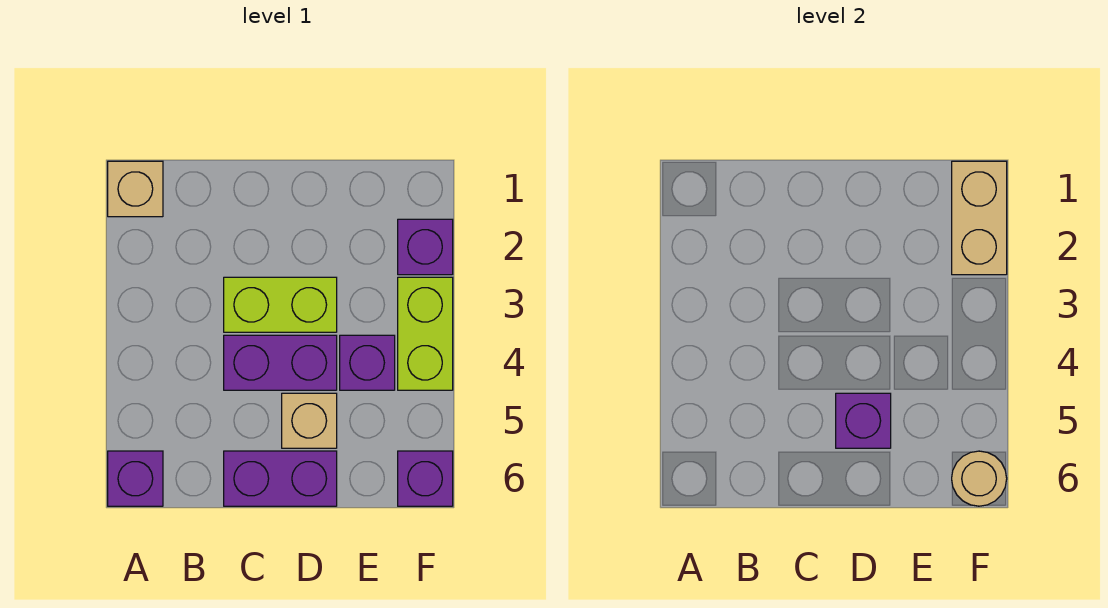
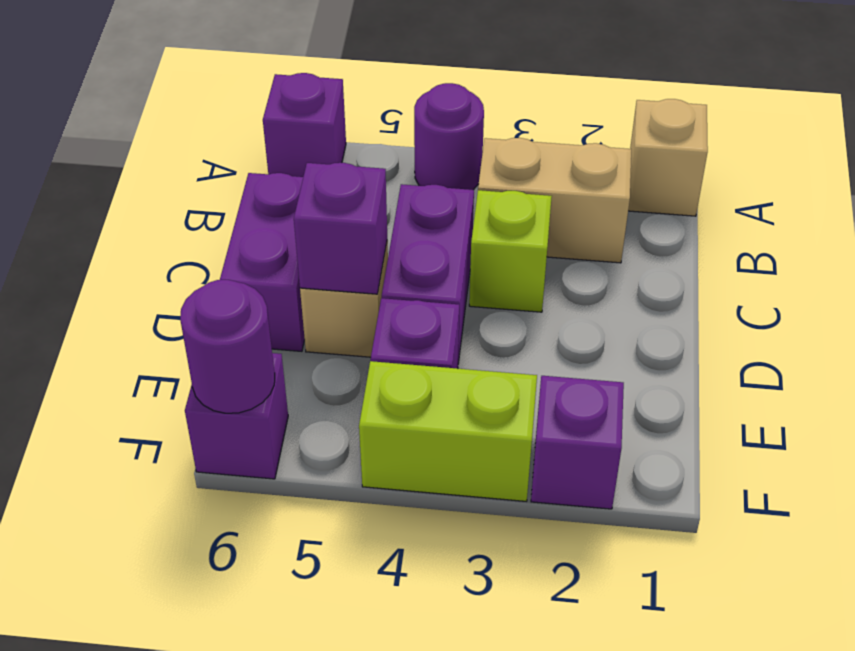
none -> purple round brick A4 level 1
lime brick C3:D3 level 1 -> lime brick C3 level 1
tan brick F1:F2 level 2 -> tan brick B2:B3 level 1
tan round brick F6 level 2 -> purple round brick F6 level 2

